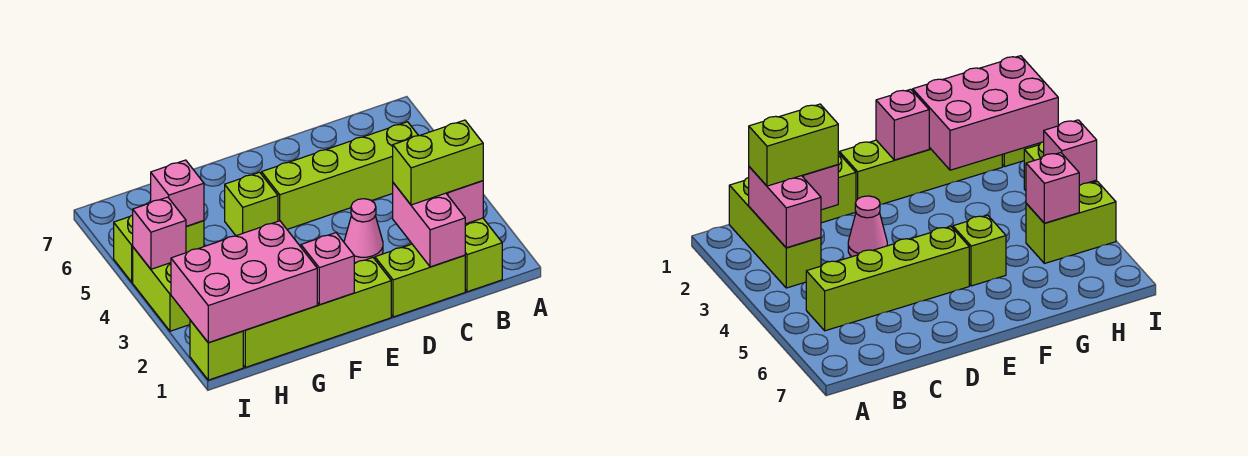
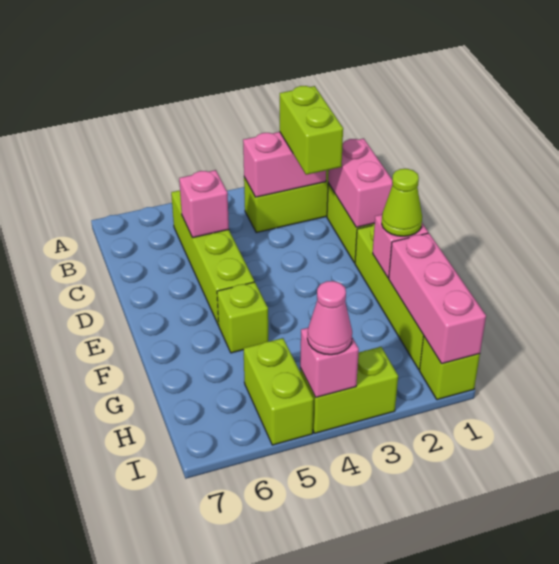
pink brick C1:C2 level 2 -> pink brick C1:D1 level 2
pink cone D3 level 1 -> pink cone I4 level 3
none -> lime cone F1 level 3
pink brick G1:I2 level 2 -> pink brick G1:I1 level 2
pink brick H5 level 2 -> pink brick C5 level 2

